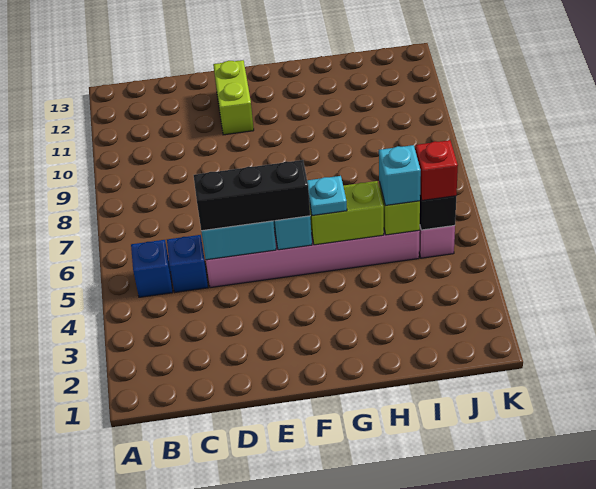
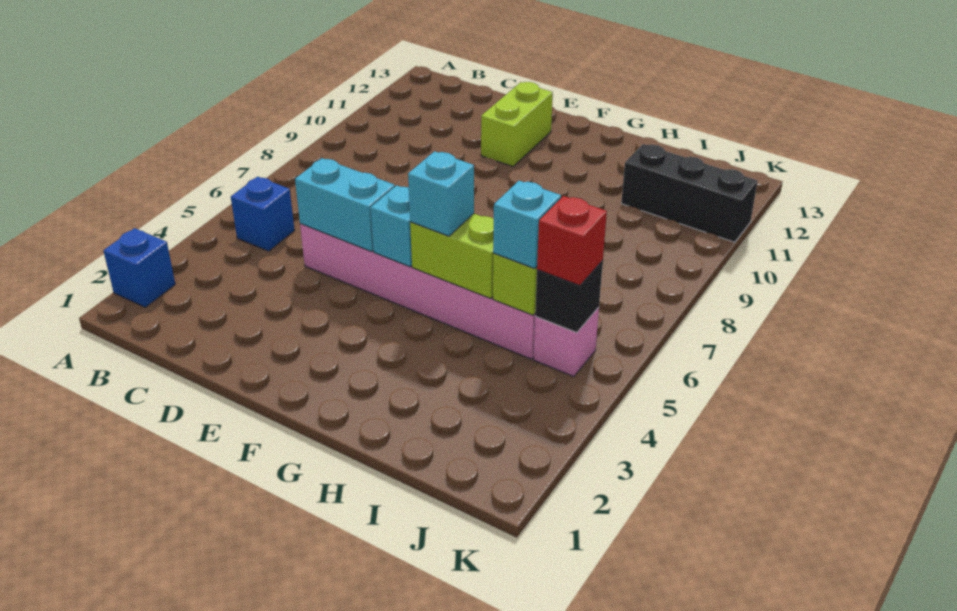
blue brick C5 level 1 -> blue brick A2 level 1
black brick D5:F5 level 3 -> black brick I11:K11 level 1
cyan plate G5 level 3 -> cyan brick G5 level 3

